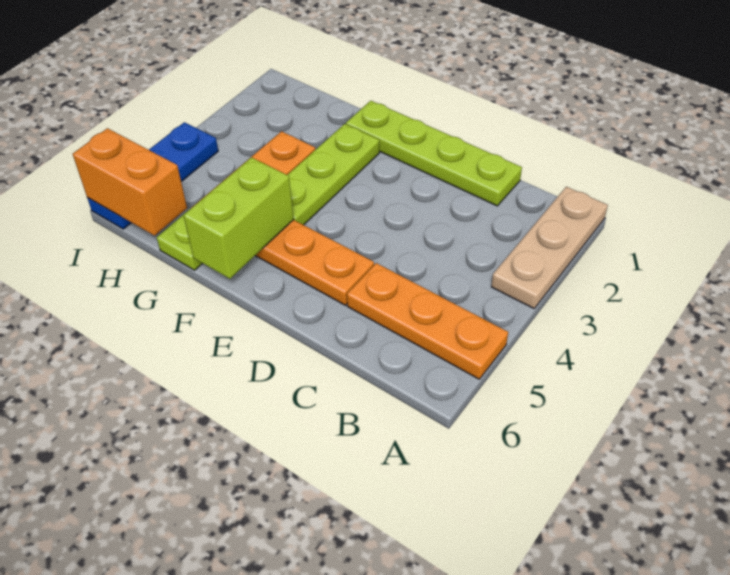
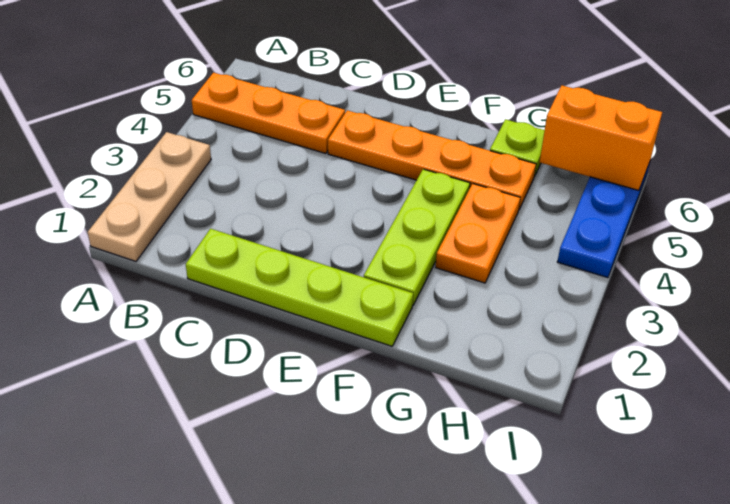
lime brick F5:F6 level 2 -> none

